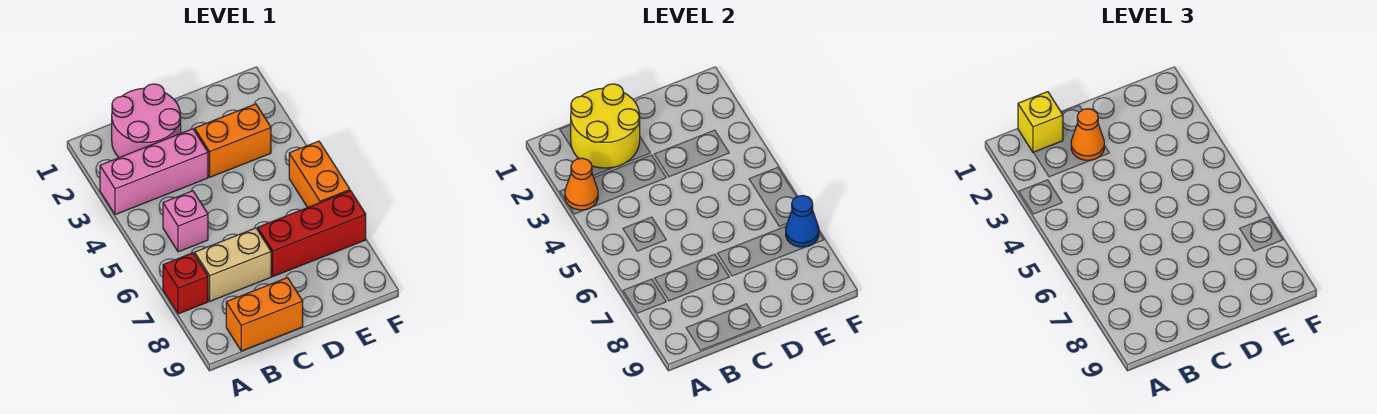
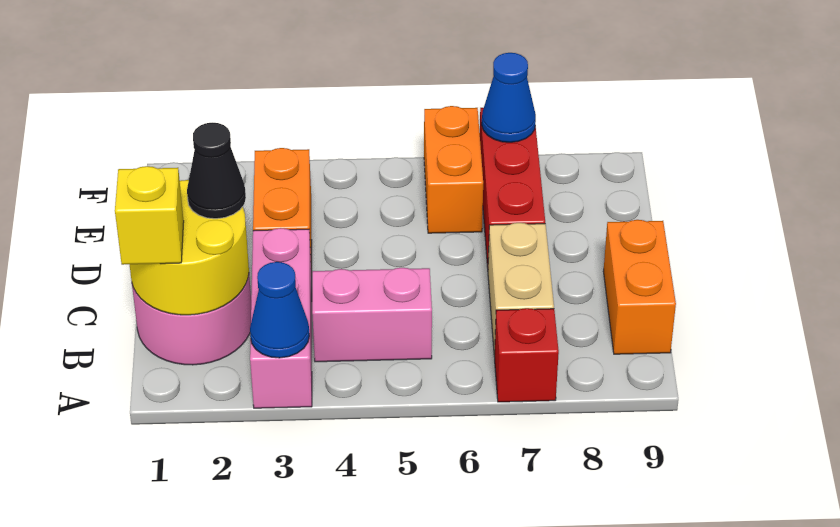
orange cone A3 level 2 -> blue cone A3 level 2
pink brick B5 level 1 -> pink brick B4:B5 level 1
orange cone C2 level 3 -> black cone C2 level 3
orange brick F5:F6 level 1 -> orange brick E6:F6 level 1

